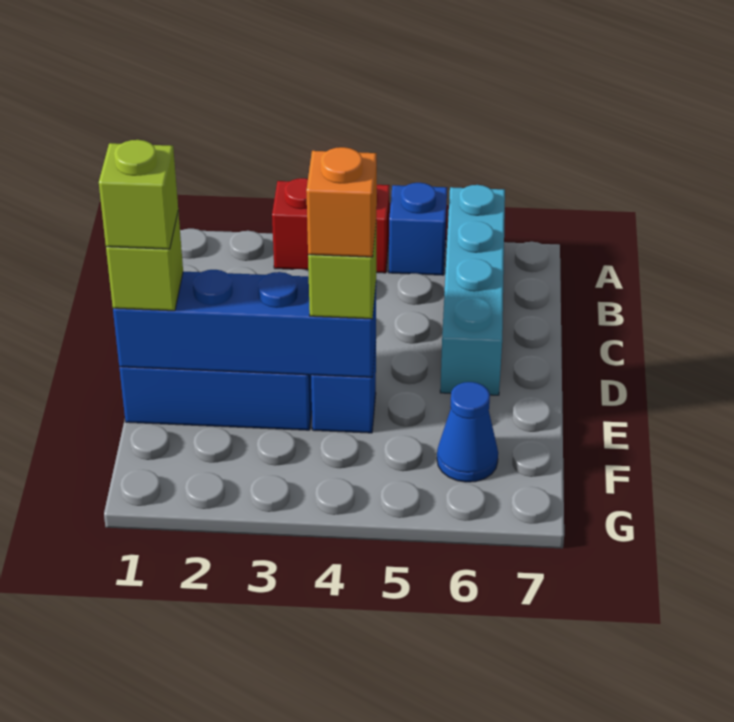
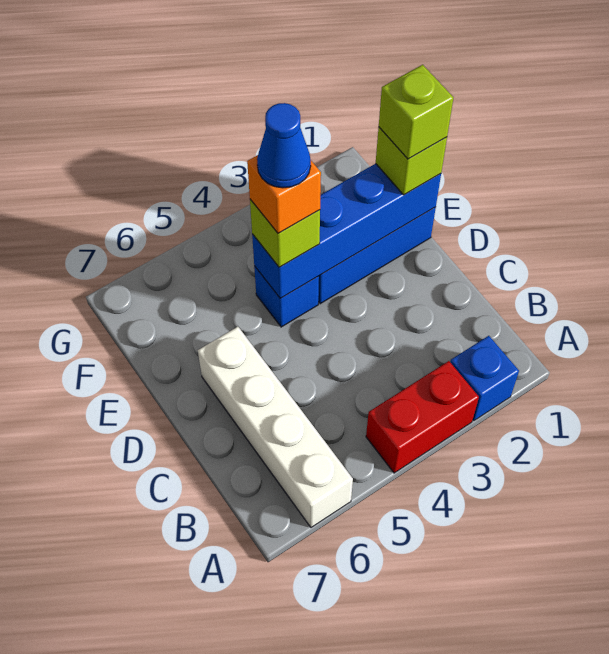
blue brick A5 level 1 -> blue brick A2 level 1
cyan brick A6:D6 level 1 -> white brick A6:D6 level 1
blue cone F6 level 1 -> blue cone E4 level 5

